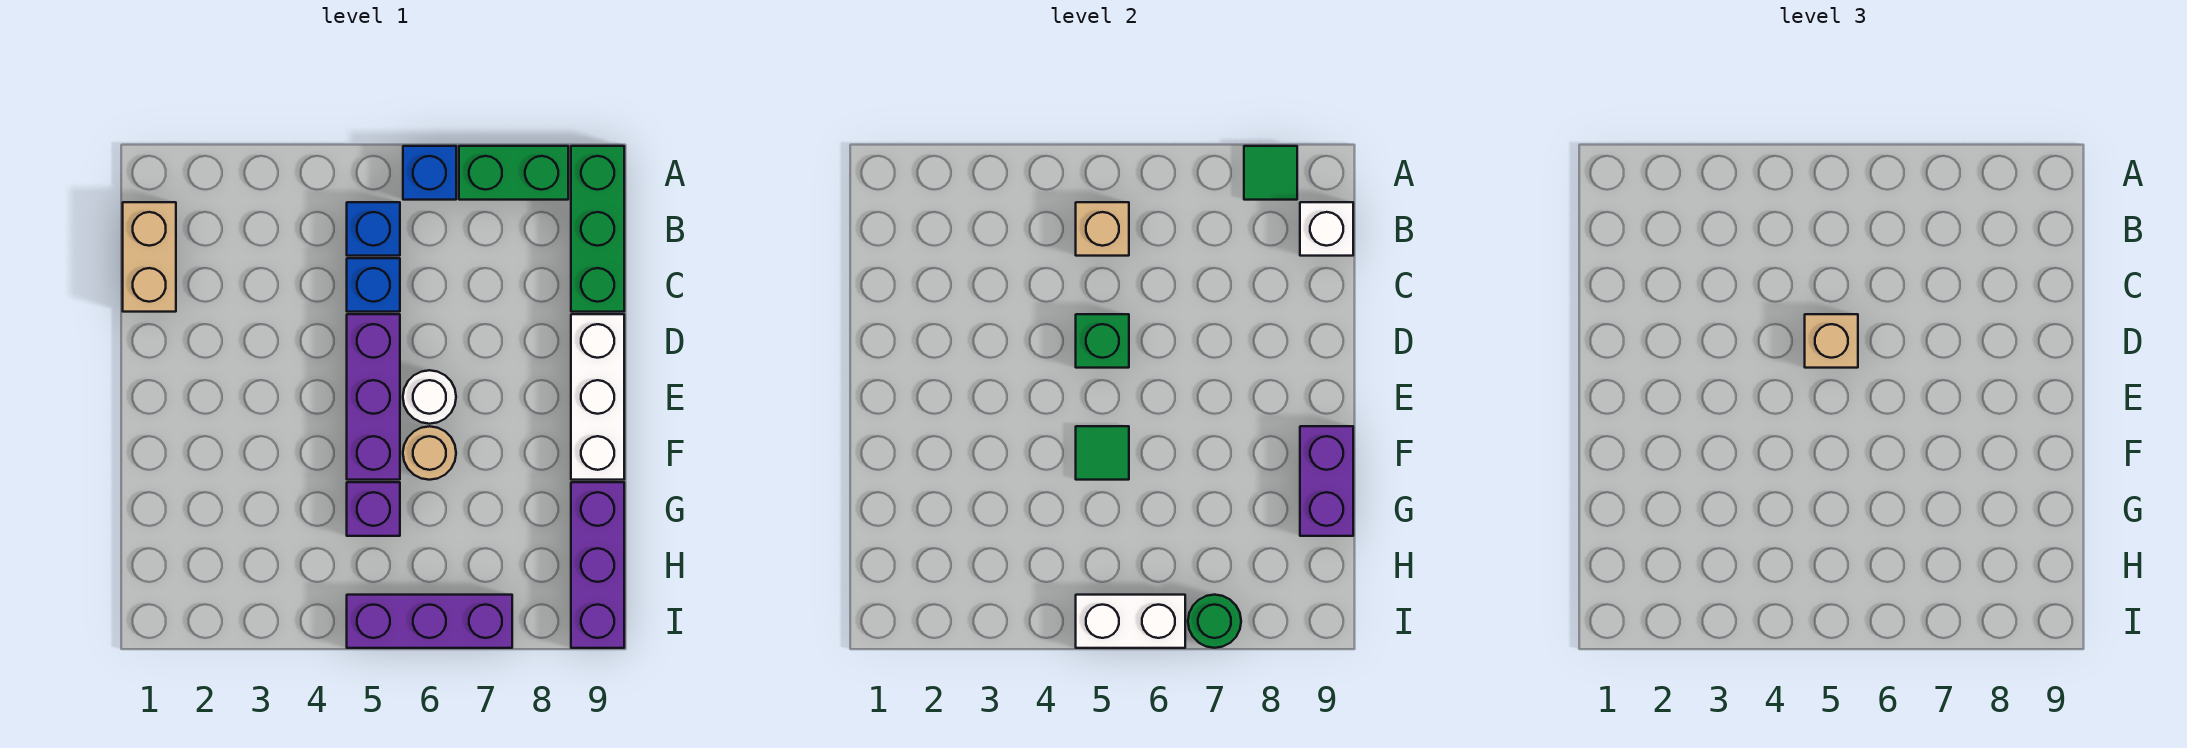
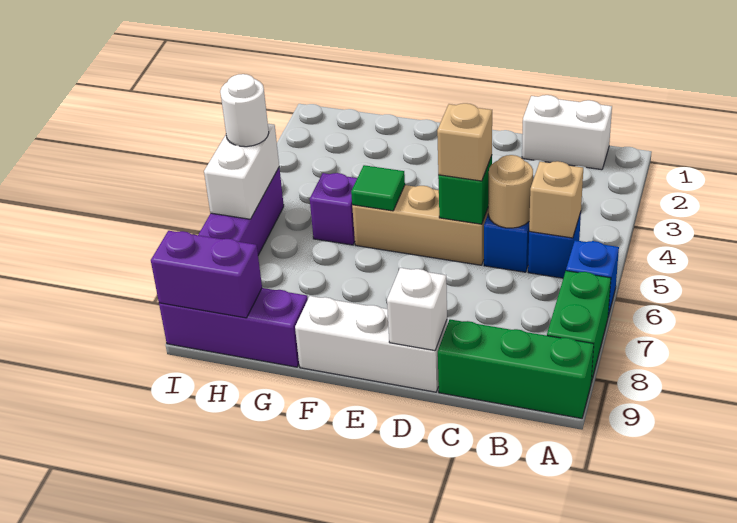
green tile A8 level 2 -> none
tan brick B1:C1 level 1 -> white brick B1:C1 level 1
white brick B9 level 2 -> white brick D9 level 2
purple brick D5:F5 level 1 -> tan brick D5:F5 level 1
white round brick E6 level 1 -> white round brick I5 level 3
tan round brick F6 level 1 -> tan round brick C5 level 2
purple brick F9:G9 level 2 -> purple brick H9:I9 level 2
green round brick I7 level 2 -> none

